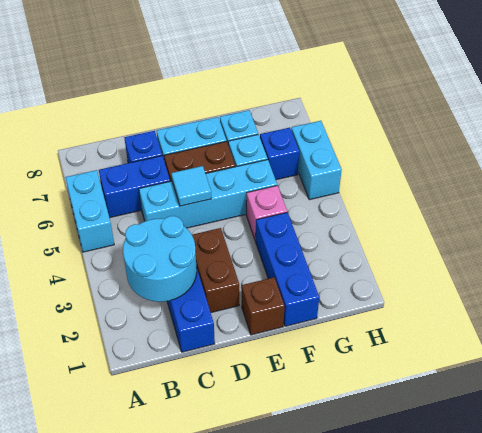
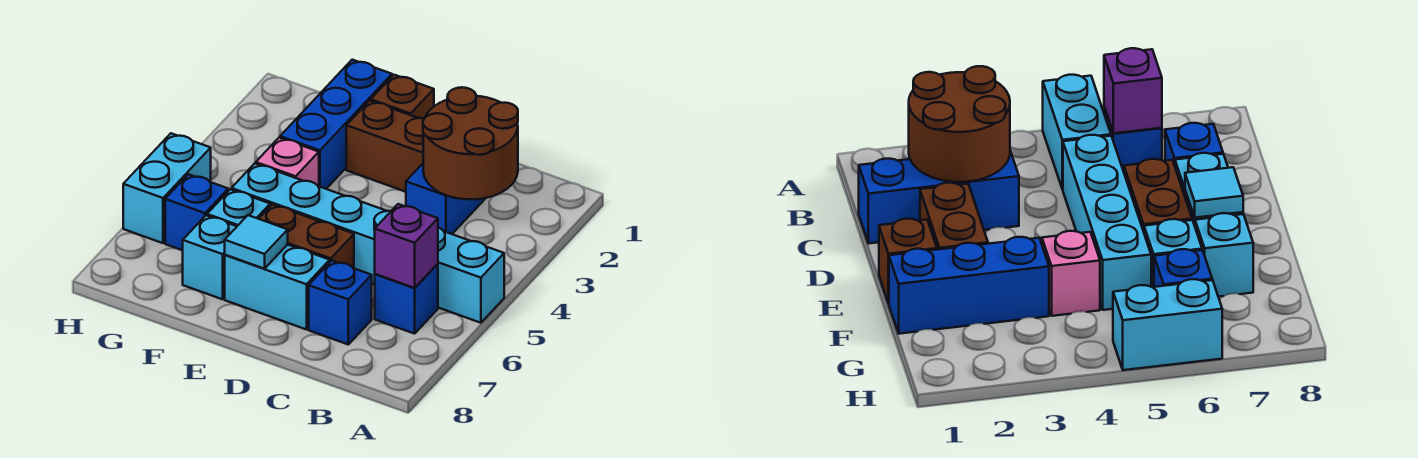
cyan brick A5:A6 level 1 -> cyan brick A5:B5 level 1
cyan round brick B2:C3 level 2 -> brown round brick B2:C3 level 2
blue brick B6:C6 level 1 -> blue brick B6 level 1
none -> purple brick B6 level 2
brown brick D2:D3 level 1 -> brown brick D2:E2 level 1
cyan tile D5 level 2 -> cyan tile E7 level 2

